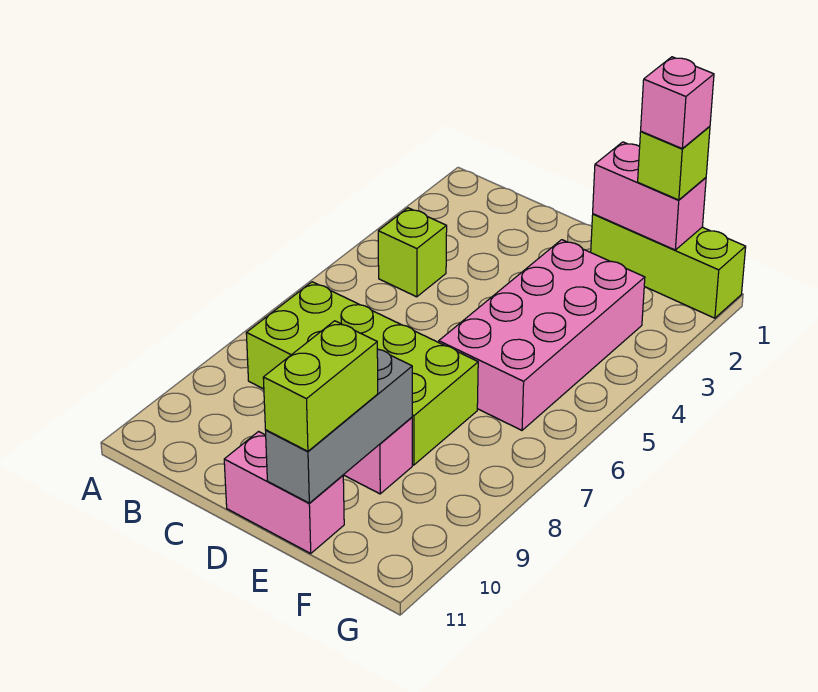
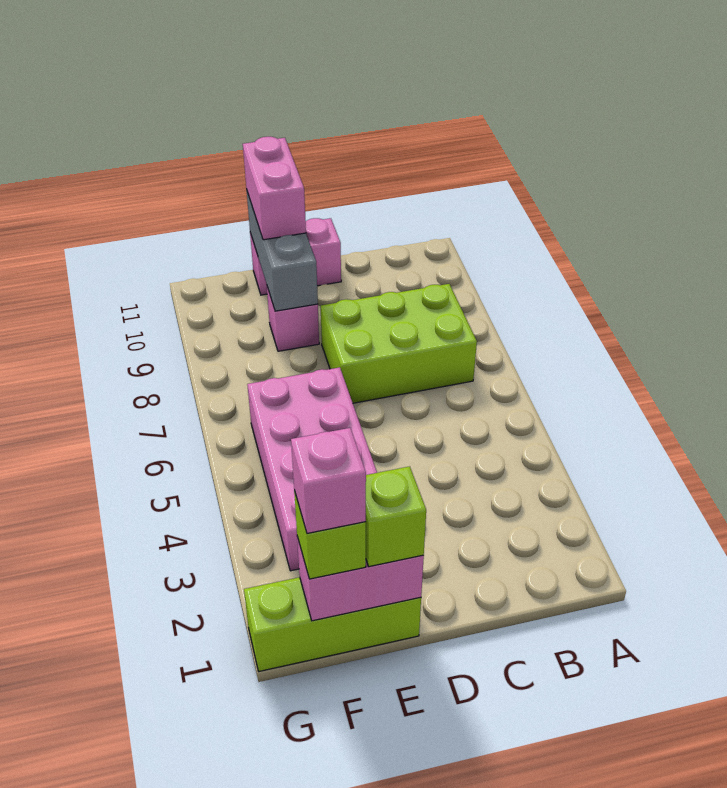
lime brick B4 level 1 -> lime brick E1 level 3
lime brick B7:E8 level 1 -> lime brick B7:D8 level 1
lime brick E10:E11 level 3 -> pink brick E10:E11 level 3

